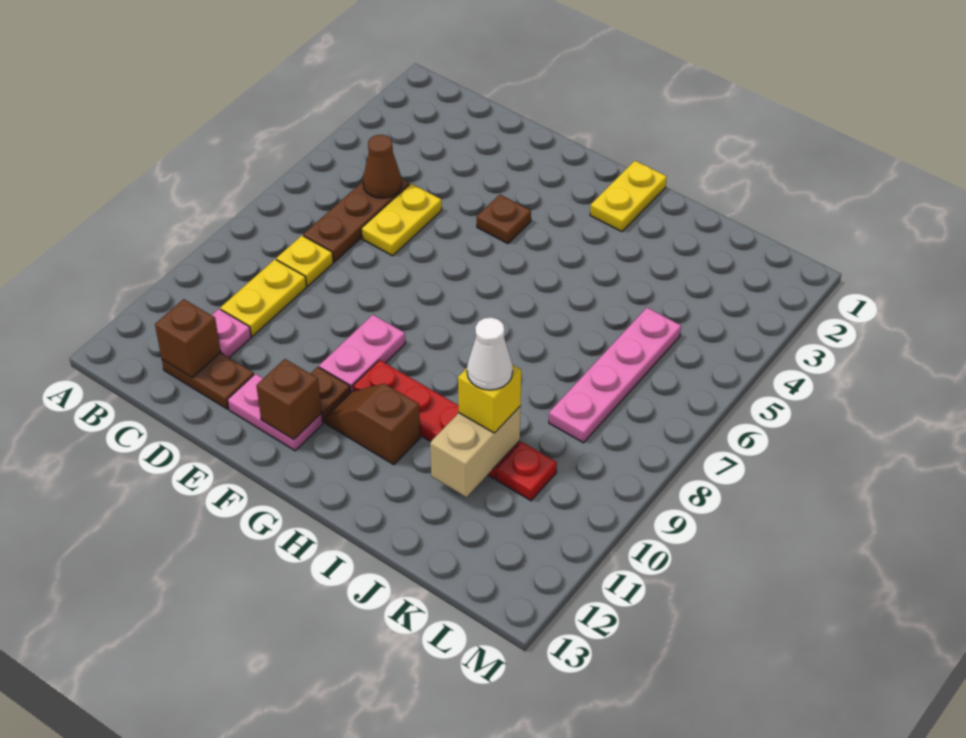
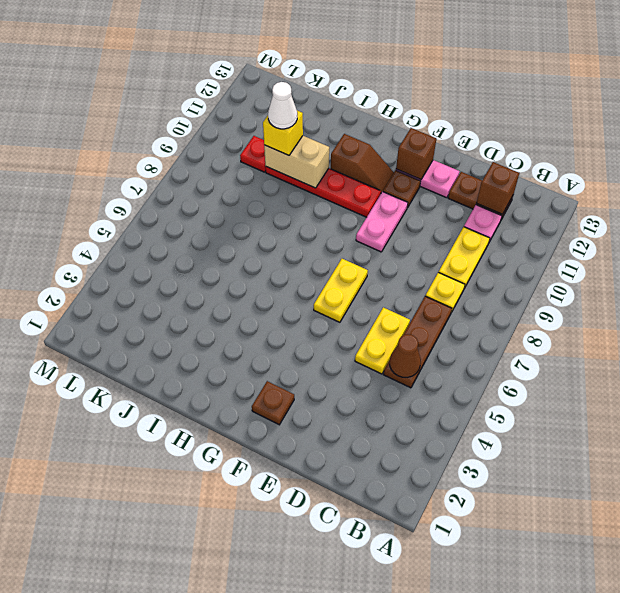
brown plate F4 level 1 -> brown plate F2 level 1
yellow plate H1:H2 level 1 -> yellow plate F6:F7 level 1
tan brick J10:J11 level 2 -> tan brick I10:J10 level 2
pink plate K5:K8 level 1 -> none

